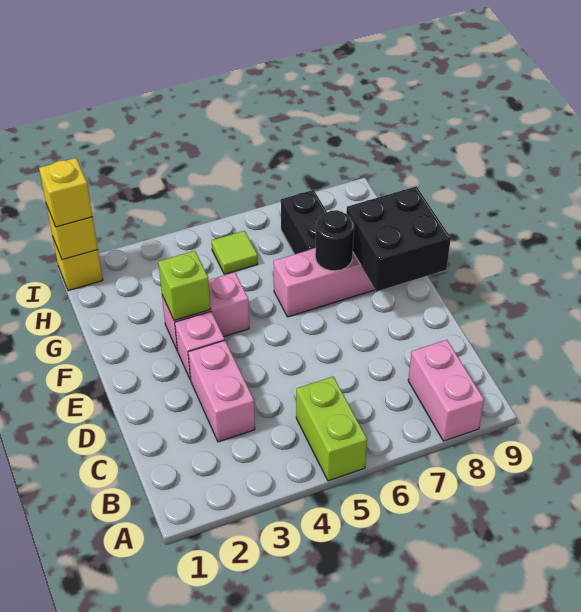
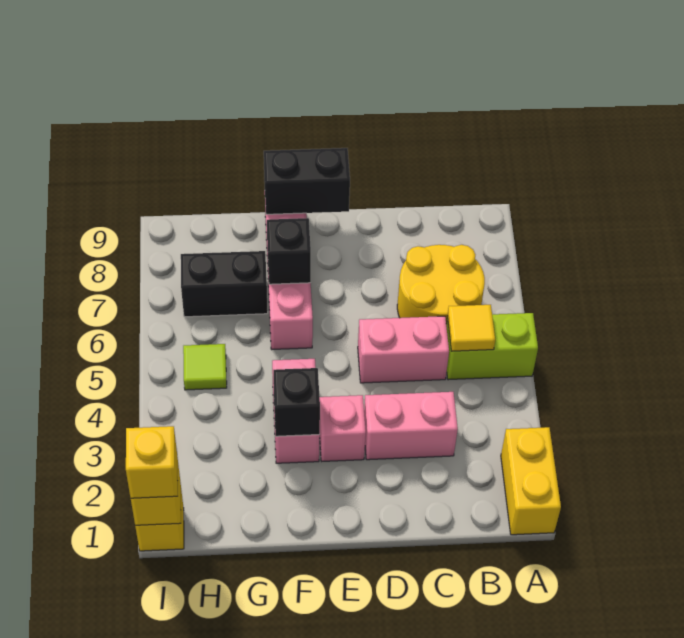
none -> yellow brick A1:A2 level 1
pink brick A8:B8 level 1 -> pink brick C5:D5 level 1
none -> yellow tile B5 level 2
none -> yellow round brick B6:C7 level 1
black brick E8:F9 level 2 -> black brick E9:F9 level 2
lime brick F3 level 2 -> black brick F3 level 2
black round brick F7 level 2 -> black brick F7 level 2

